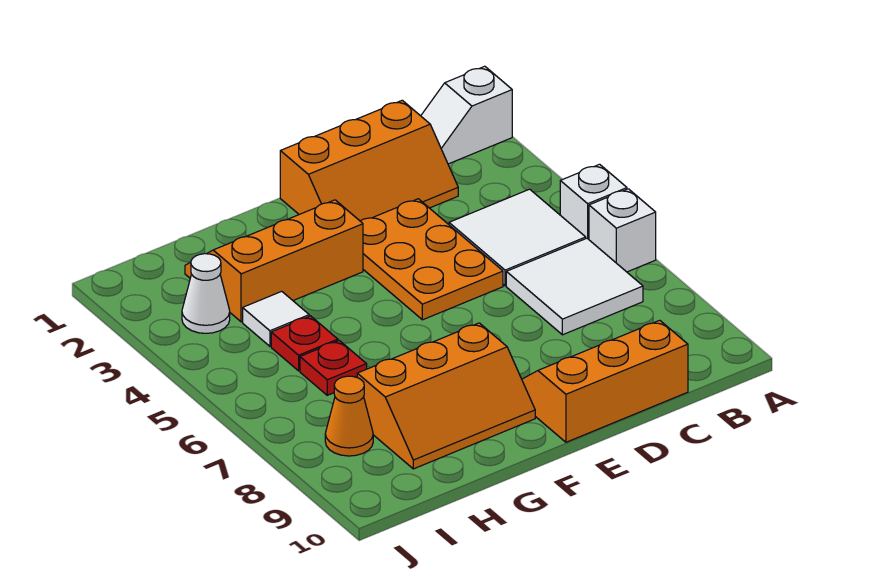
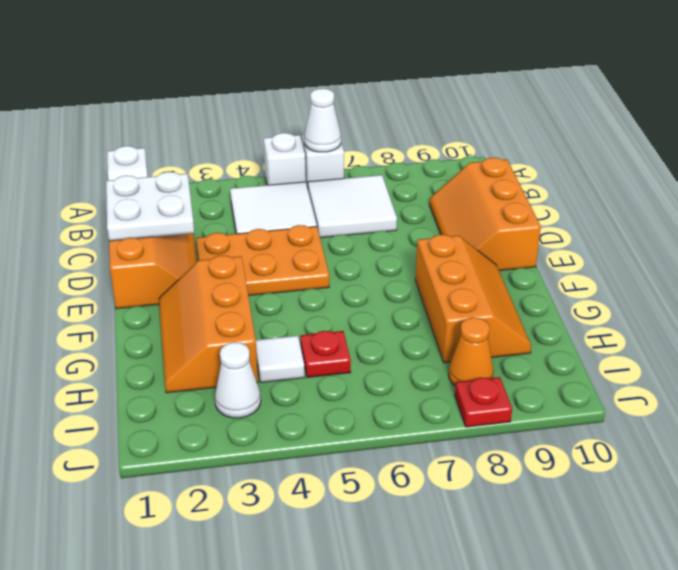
none -> white cone A6 level 2
none -> white plate C1:D2 level 2
red plate H6 level 1 -> red plate J8 level 1

